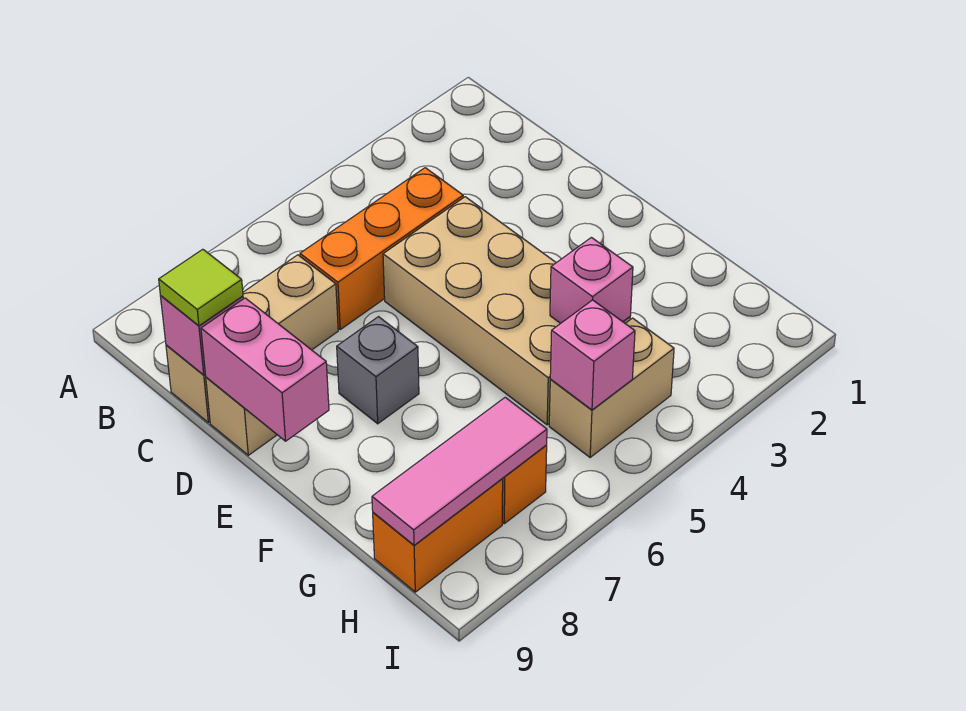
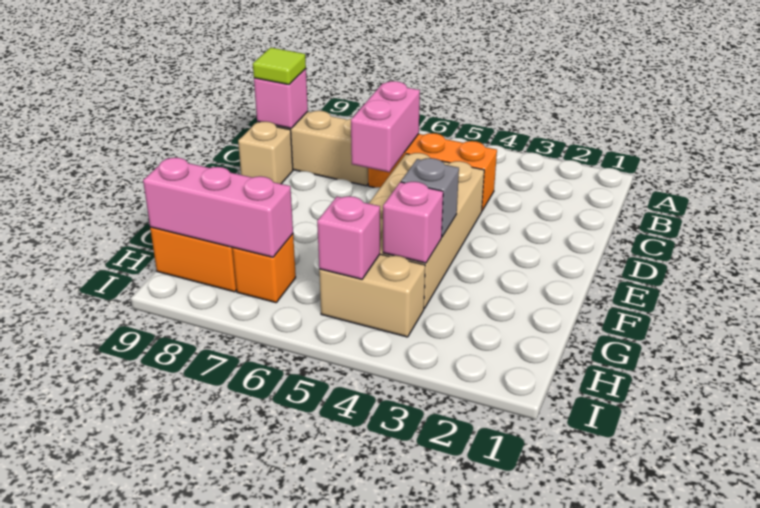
pink brick D9:E9 level 2 -> pink brick C6:D6 level 2
grey brick E7 level 1 -> grey brick F4 level 2
pink tile H7:H9 level 2 -> pink brick H7:H9 level 2

